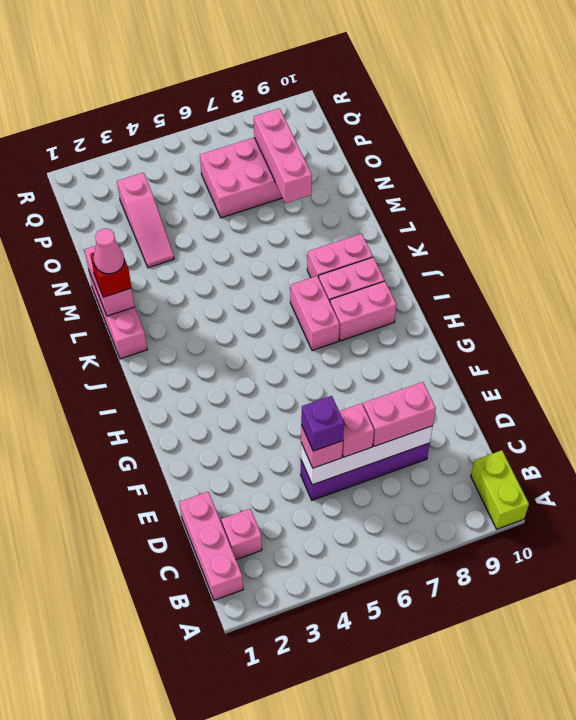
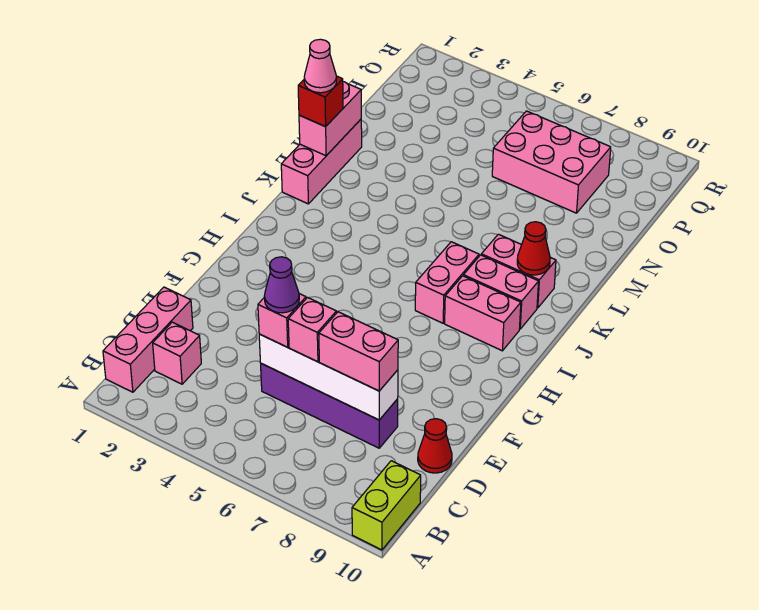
purple brick D5 level 4 -> purple cone D5 level 4
none -> red cone D10 level 1
none -> red cone K9 level 2
pink slope N3:P3 level 1 top P -> none
pink brick N8:P8 level 2 -> none

